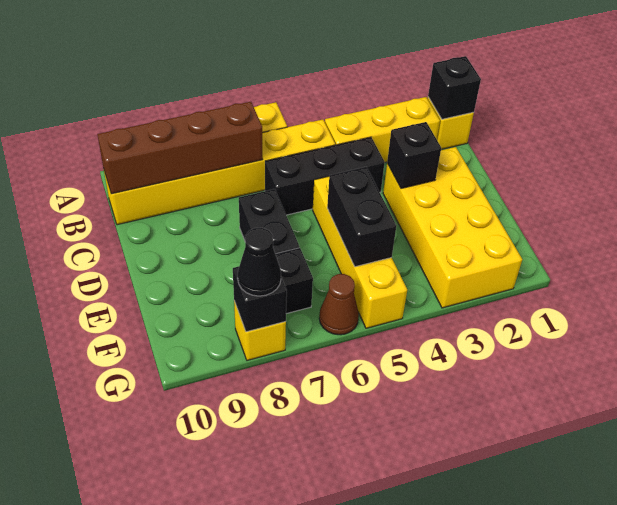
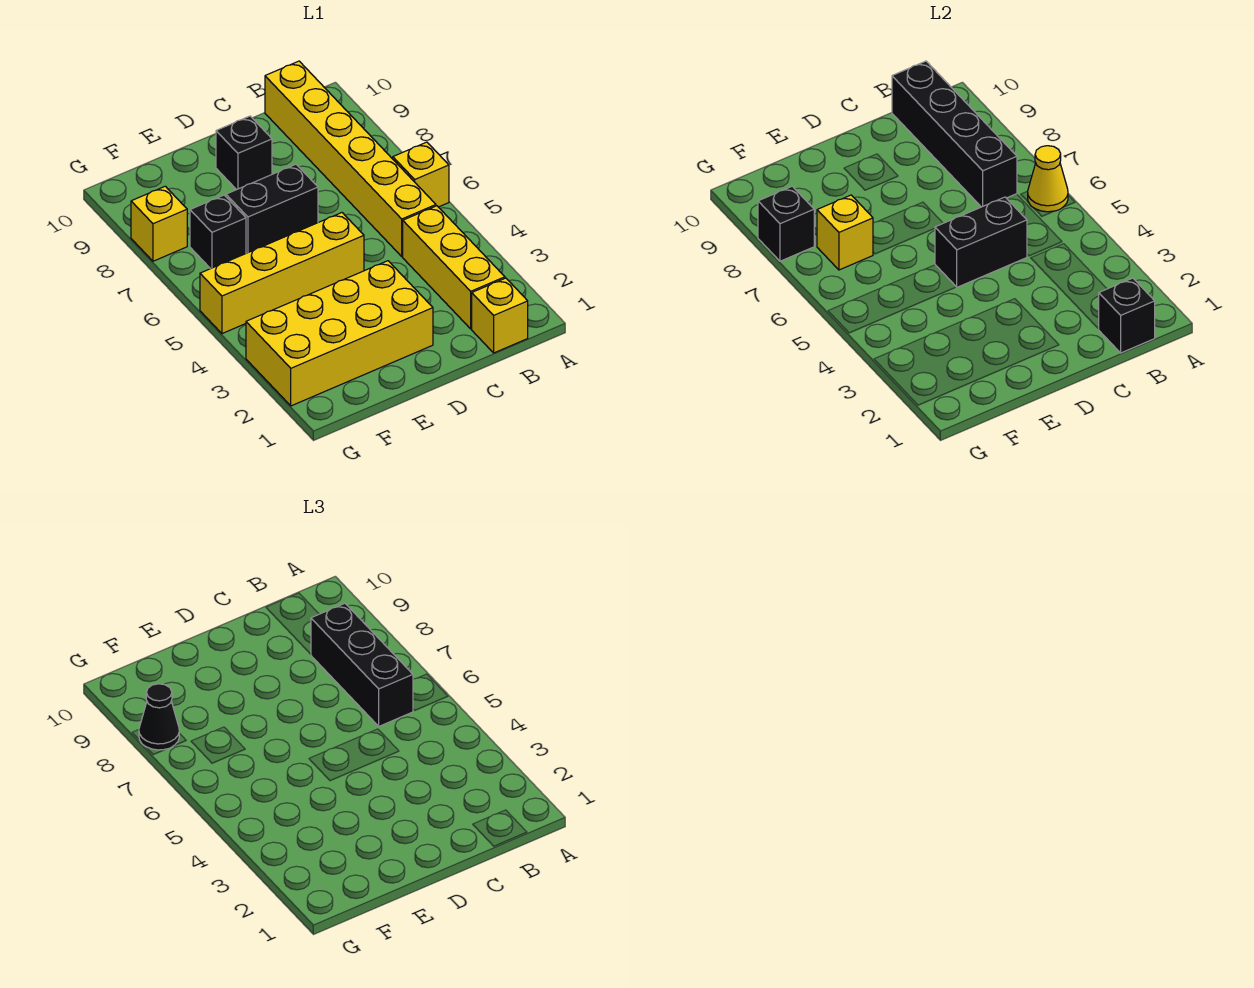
none -> yellow cone A6 level 2
brown brick B7:B10 level 2 -> black brick B7:B10 level 2
black brick C4:C6 level 1 -> black brick B6:B8 level 3
black brick D3 level 2 -> black brick D9 level 1
black brick E5:F5 level 2 -> black brick C5:D5 level 2
none -> yellow brick F7 level 2
brown cone G6 level 1 -> none

